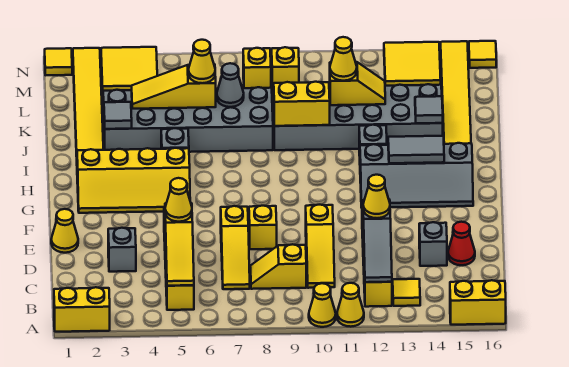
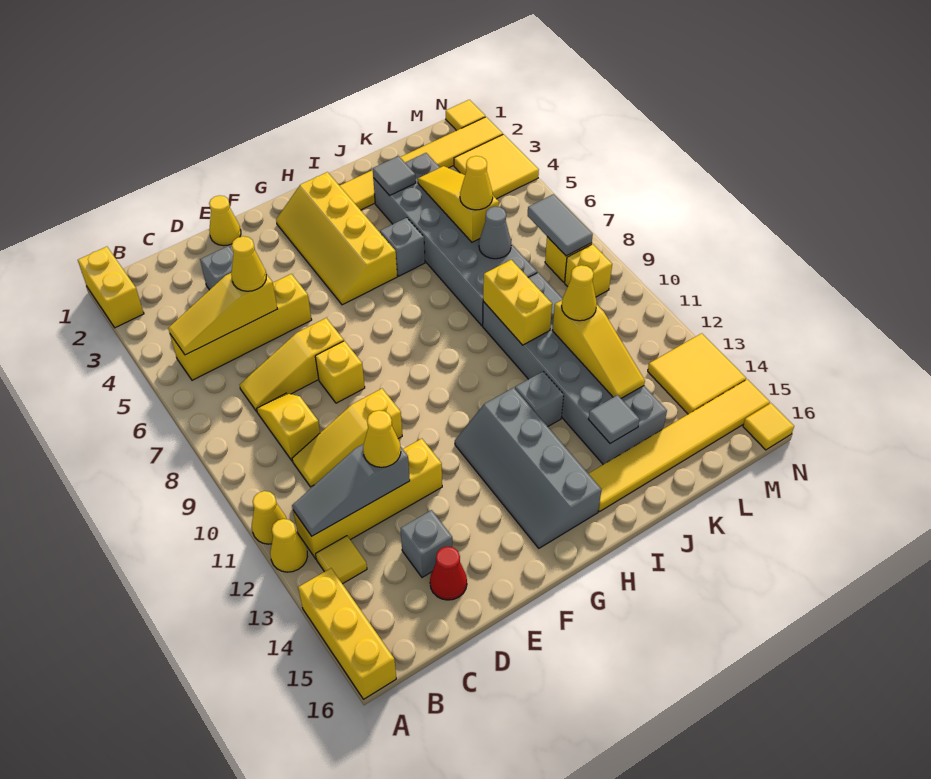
yellow cone A10 level 1 -> yellow cone A12 level 1
yellow brick A15:A16 level 1 -> yellow brick A14:A16 level 1
grey tile H13:H14 level 2 -> grey tile M7:M8 level 2
yellow slope K11:K12 level 2 top 11 -> yellow slope K11:K13 level 2 top 11

